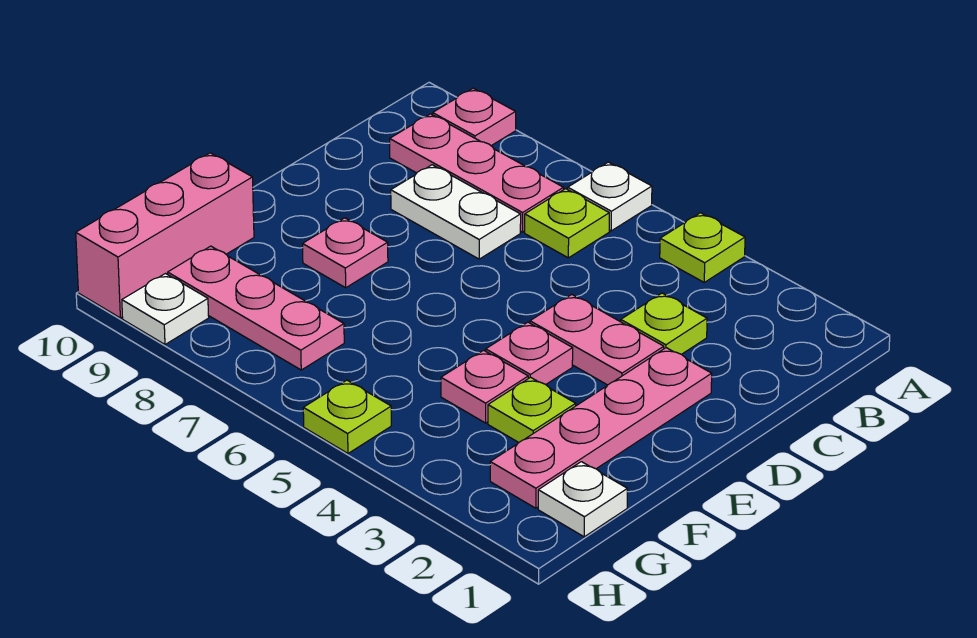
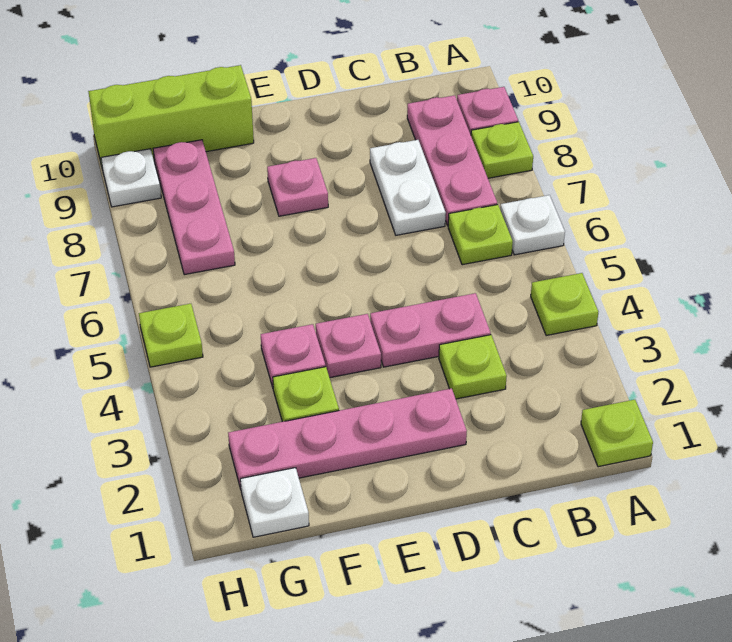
none -> lime plate A1 level 1
none -> lime plate A8 level 1
pink plate D3:D4 level 1 -> pink plate C4:D4 level 1
pink brick F10:H10 level 1 -> lime brick F10:H10 level 1

